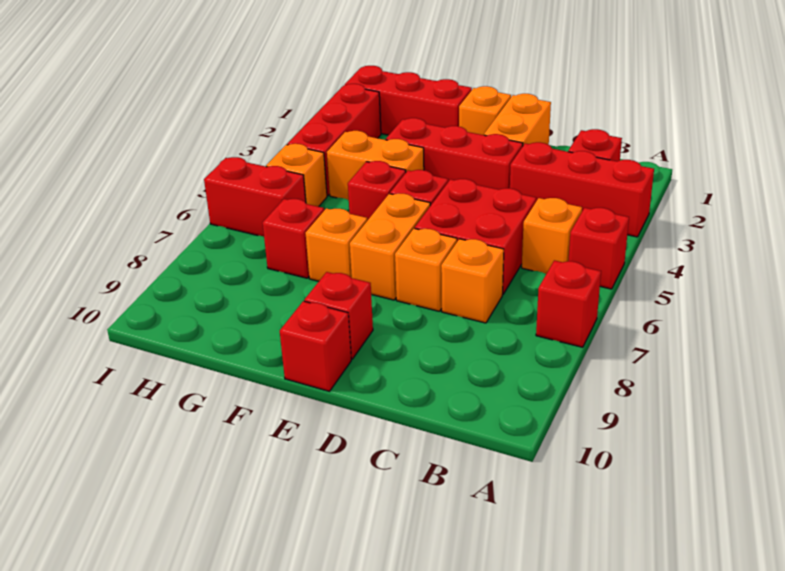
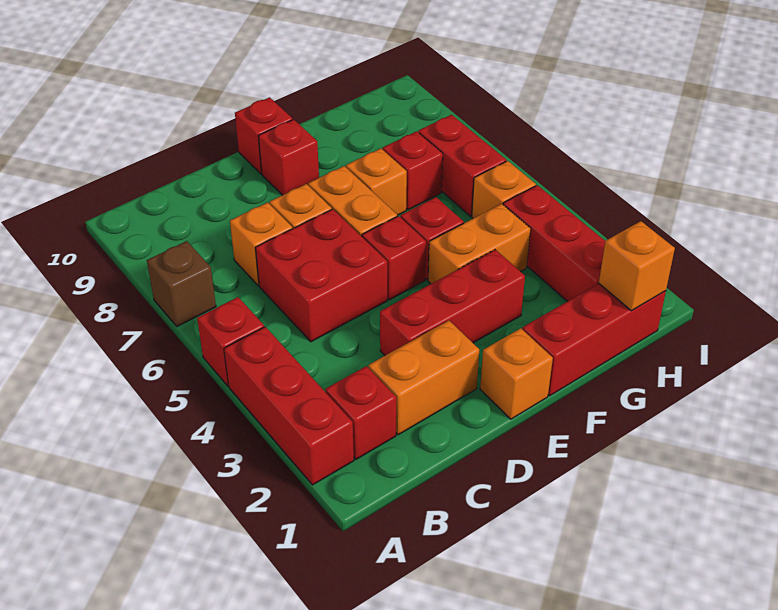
red brick A3:C3 level 1 -> red brick A2:A4 level 1
red brick A7 level 1 -> brown brick A7 level 1
orange brick B5 level 1 -> orange brick H1 level 2
orange brick D1:D2 level 1 -> orange brick C2:D2 level 1
red brick H6:I6 level 1 -> red brick H6:H7 level 1

